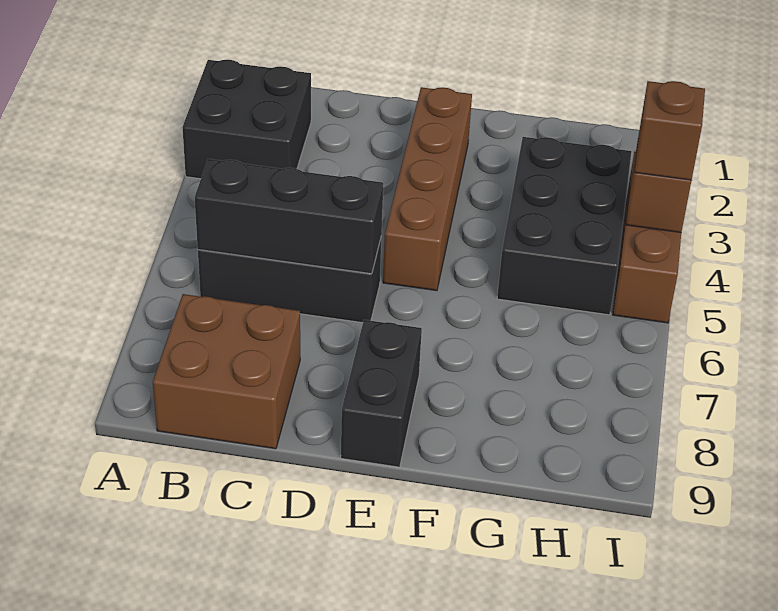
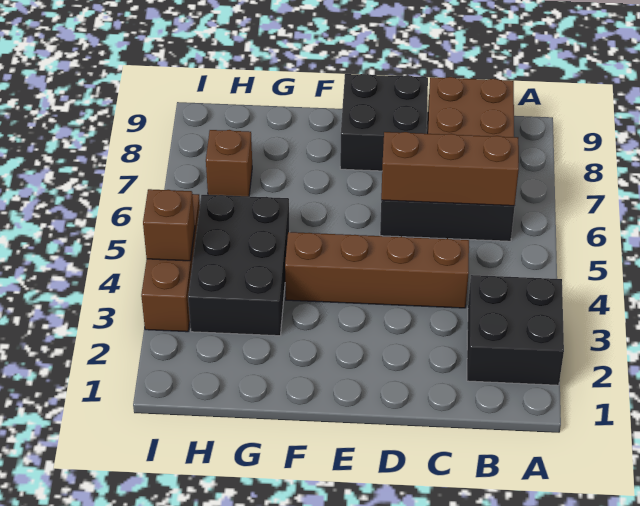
black brick B6:D6 level 2 -> brown brick B6:D6 level 2
brown brick E2:E5 level 1 -> brown brick C4:F4 level 1
black brick E8:E9 level 1 -> black brick D8:E9 level 1
brown brick I4 level 3 -> brown brick H7 level 1

